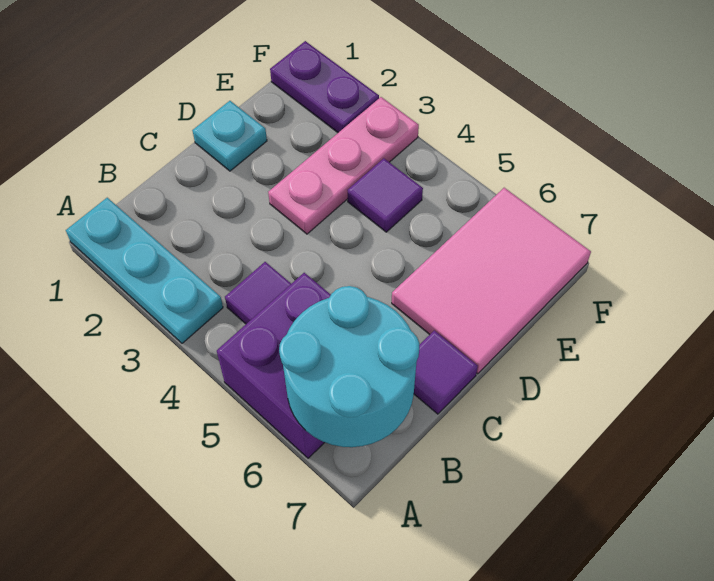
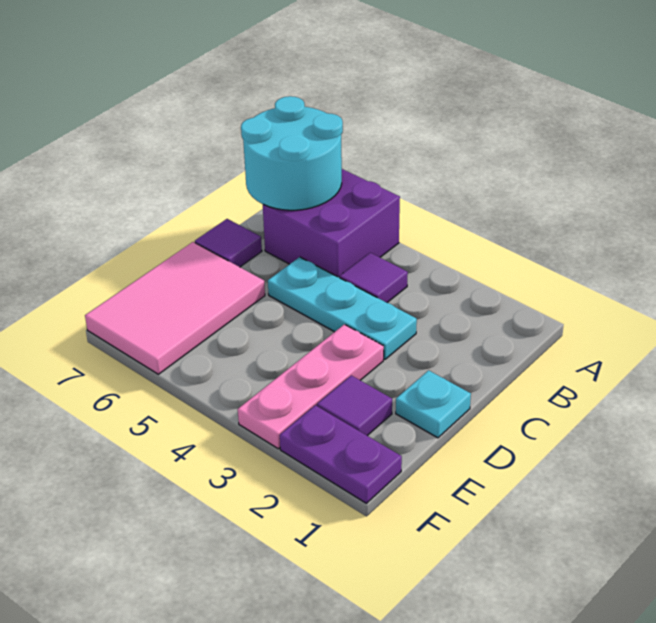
cyan plate A1:A3 level 1 -> cyan plate C3:C5 level 1
purple tile E4 level 1 -> purple tile E2 level 1

